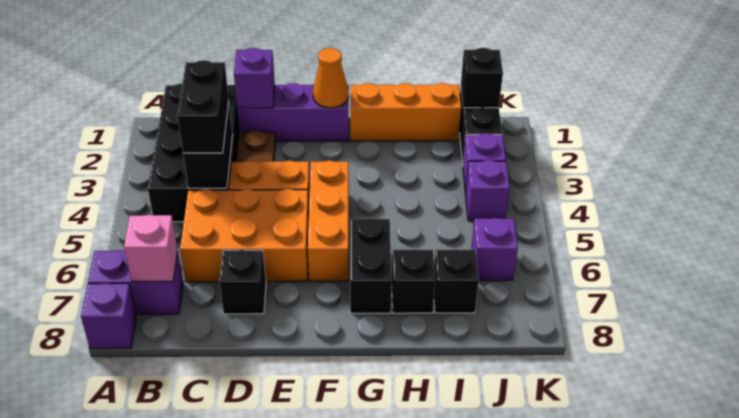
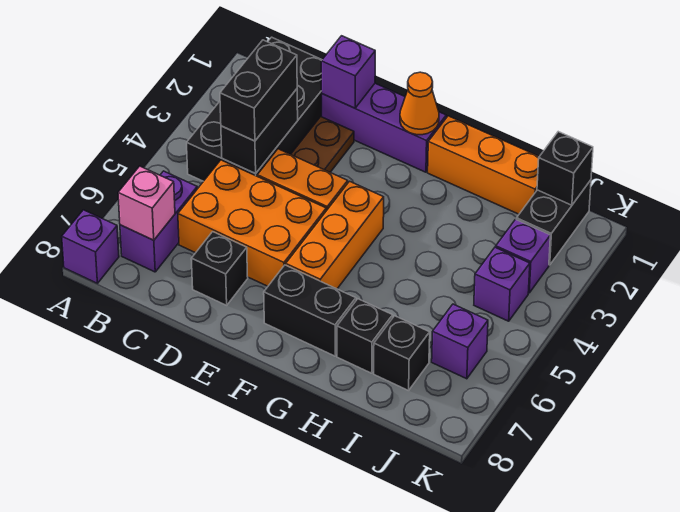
purple brick A7:B7 level 1 -> purple brick B6:B7 level 1
black brick G6:G7 level 1 -> black brick F7:G7 level 1

